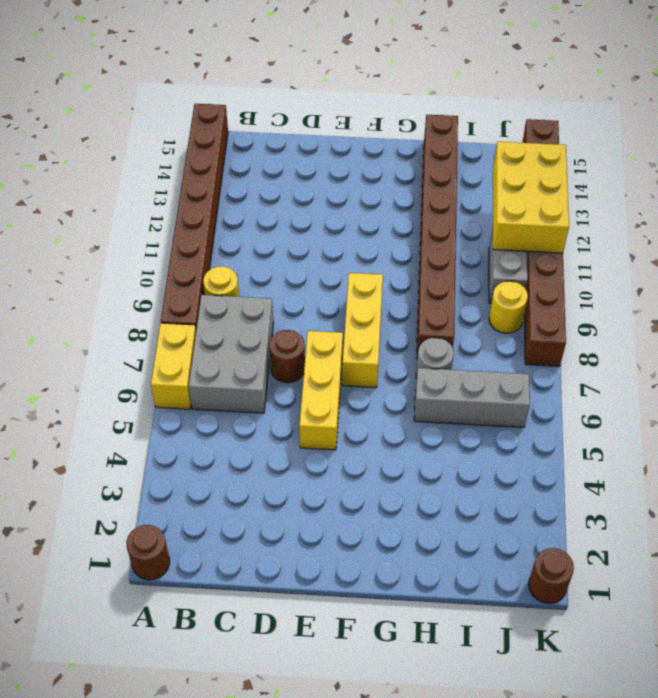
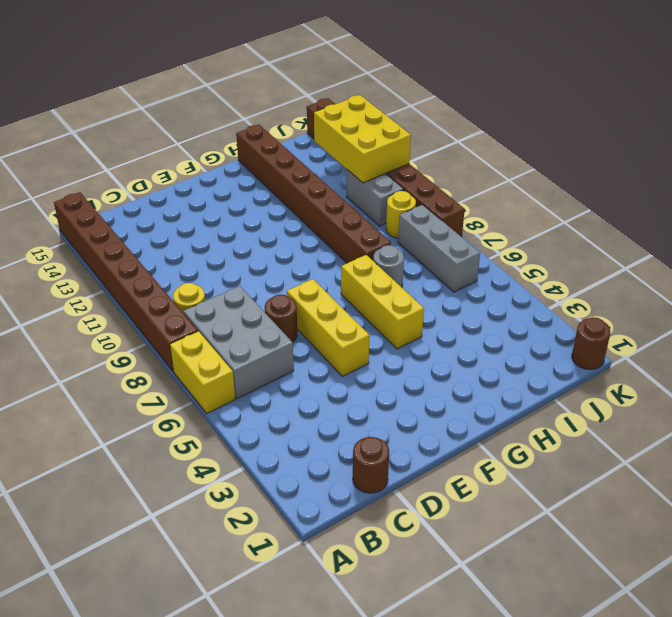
brown round brick A1 level 1 -> brown round brick C1 level 1
yellow brick F7:F9 level 1 -> yellow brick G5:G7 level 1
grey brick H6:J6 level 1 -> grey brick J6:J8 level 1

